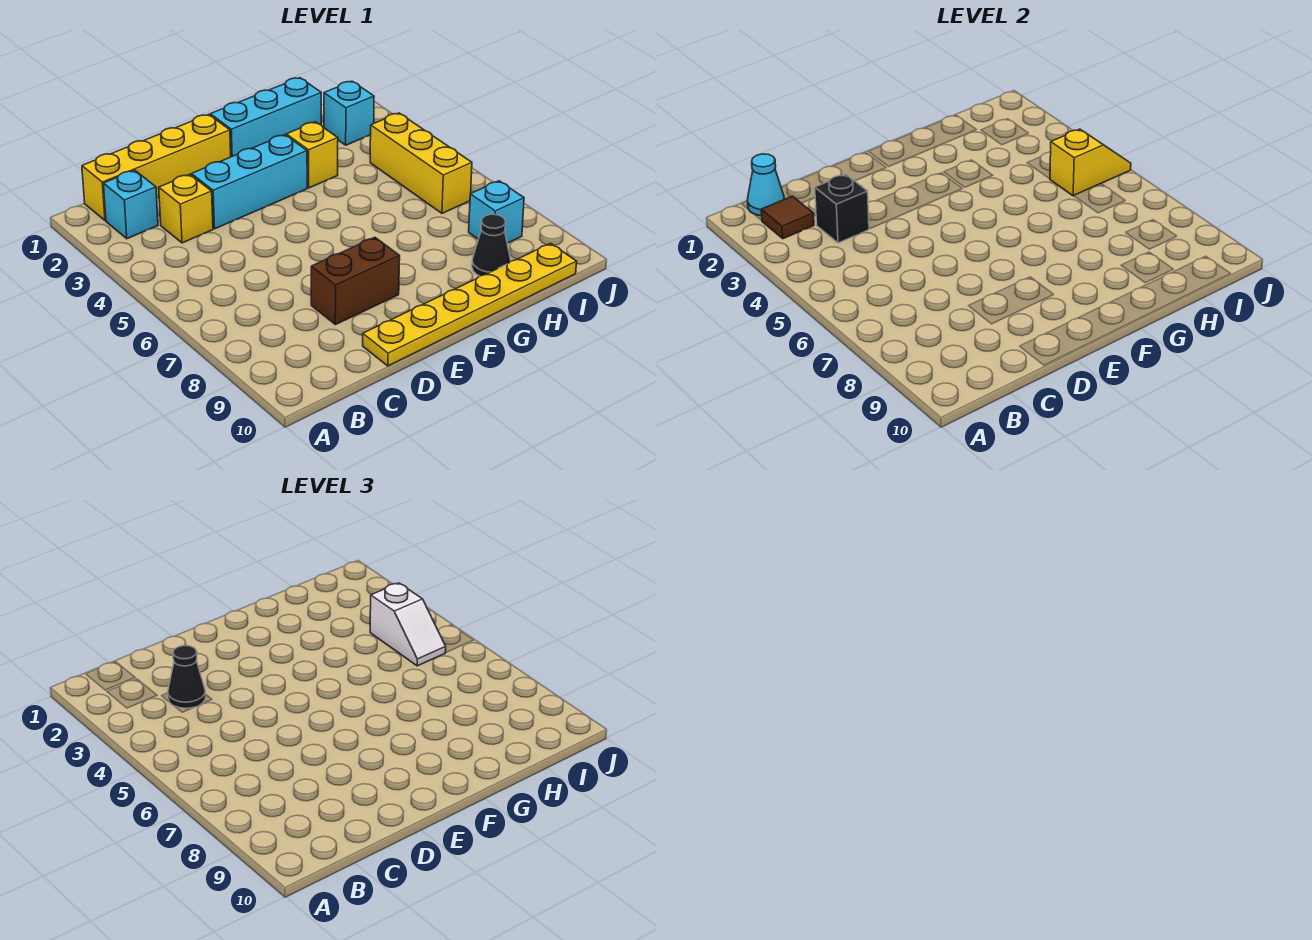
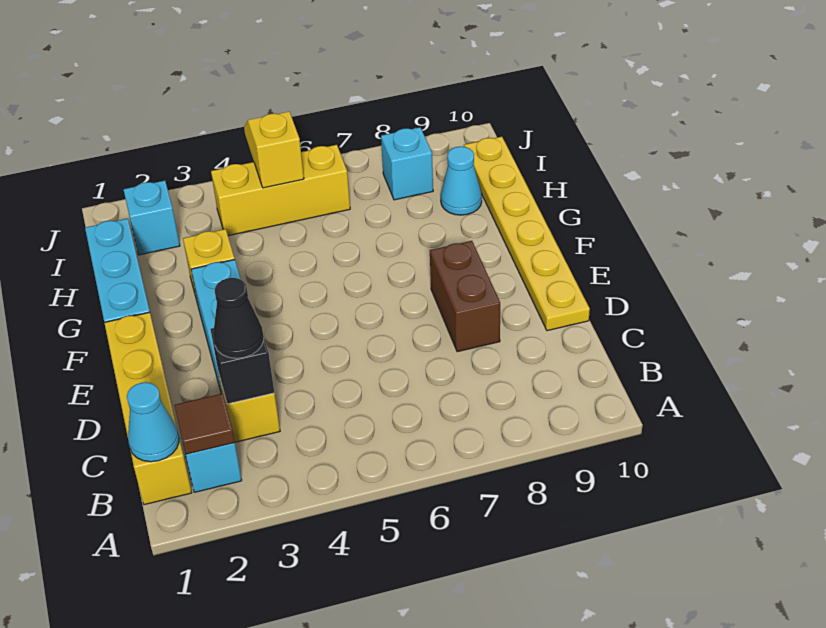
black cone H9 level 1 -> cyan cone H9 level 1
white slope I4:I5 level 3 top 4 -> none

